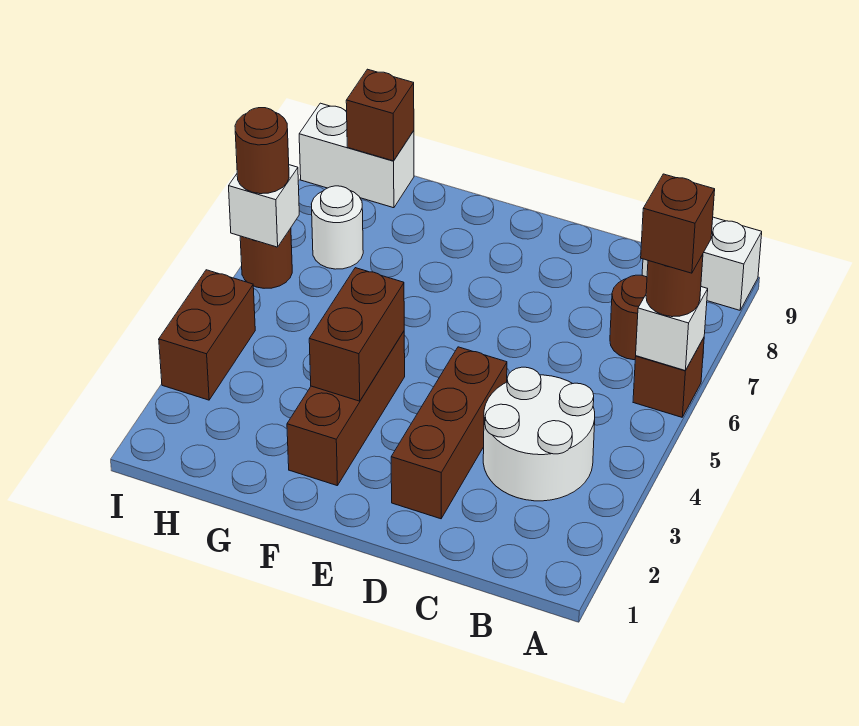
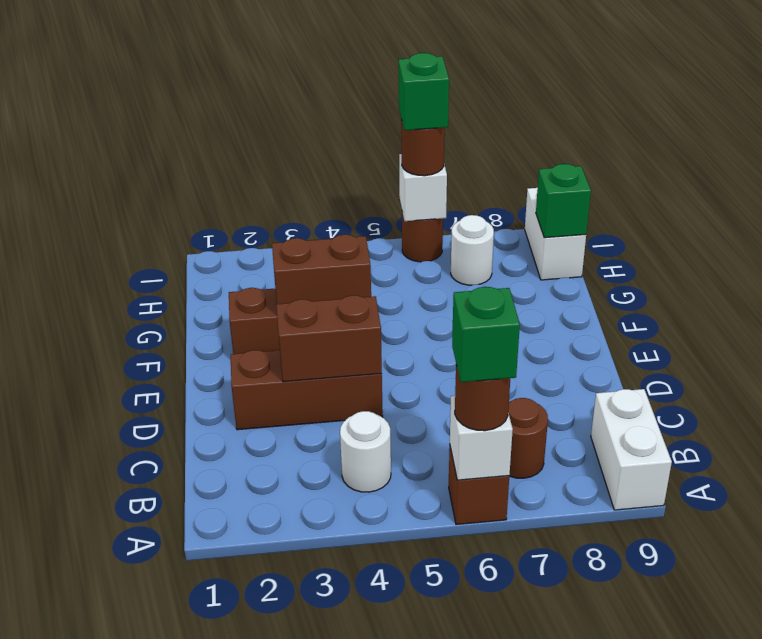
brown brick A6 level 4 -> green brick A6 level 4
white round brick B3:C4 level 1 -> white round brick B4 level 1
brown brick H9 level 2 -> green brick H9 level 2
brown brick I3:I4 level 1 -> brown brick D3:D4 level 2
none -> green brick I6 level 4

